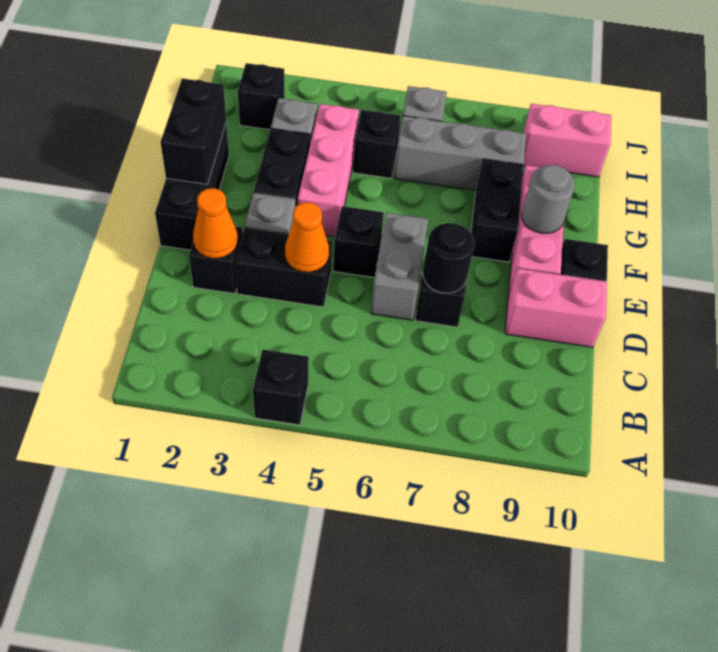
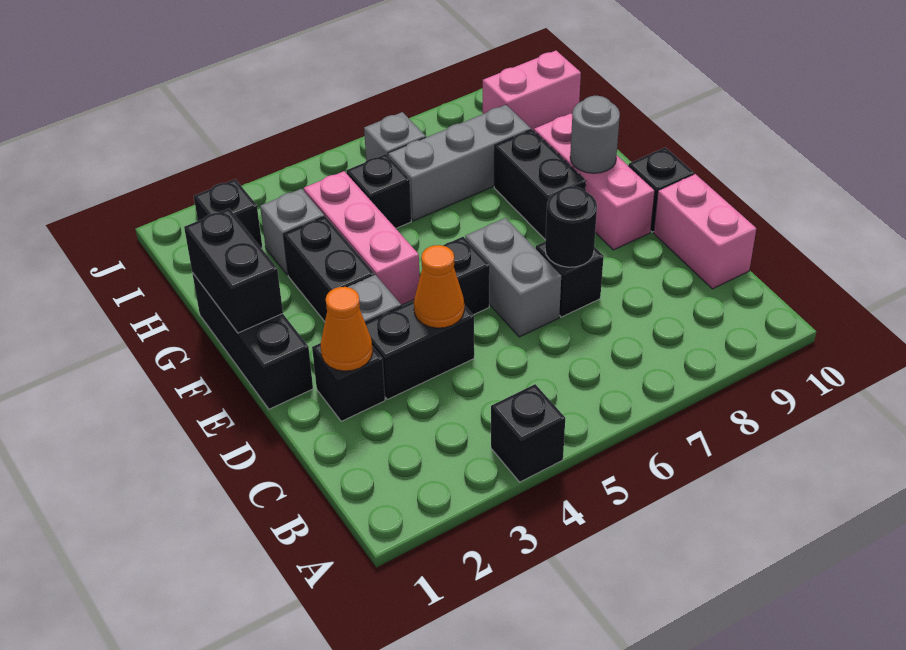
pink brick D9:D10 level 1 -> pink brick C10:D10 level 1

